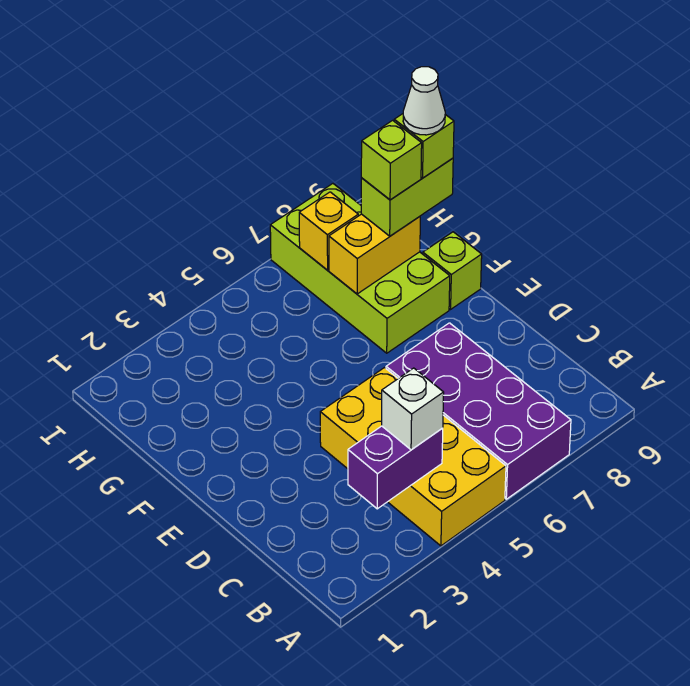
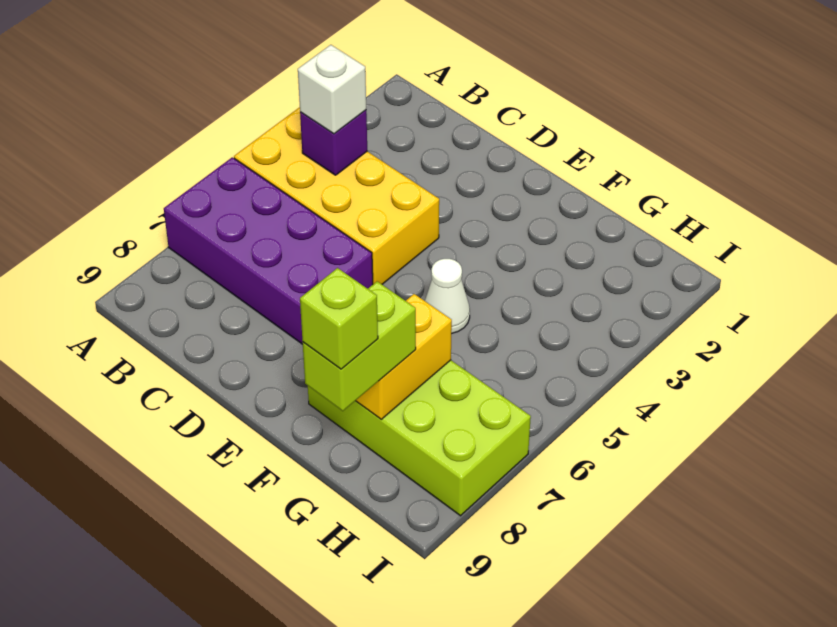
purple brick B3:B4 level 2 -> purple brick B4 level 2
lime brick F9 level 1 -> none
lime brick G8 level 4 -> none
white cone G9 level 5 -> white cone F5 level 1
yellow brick H7 level 2 -> none

